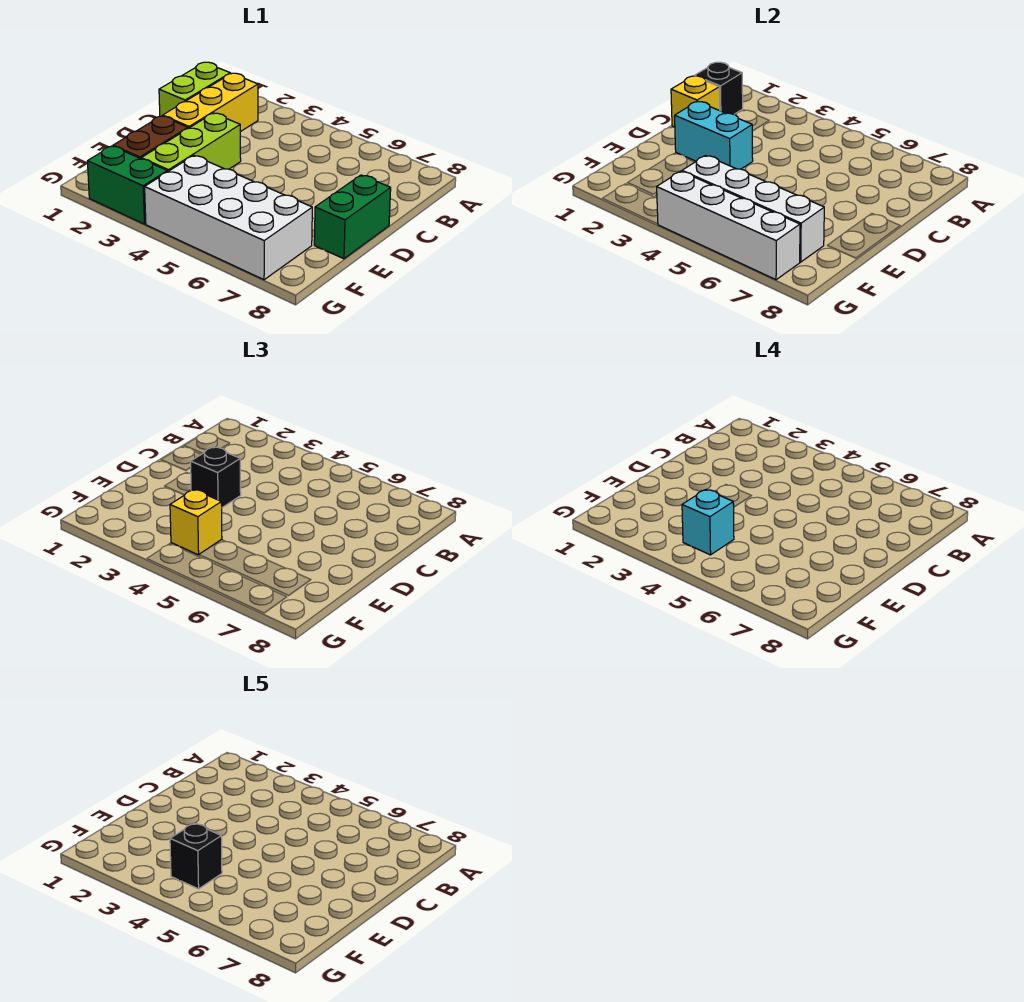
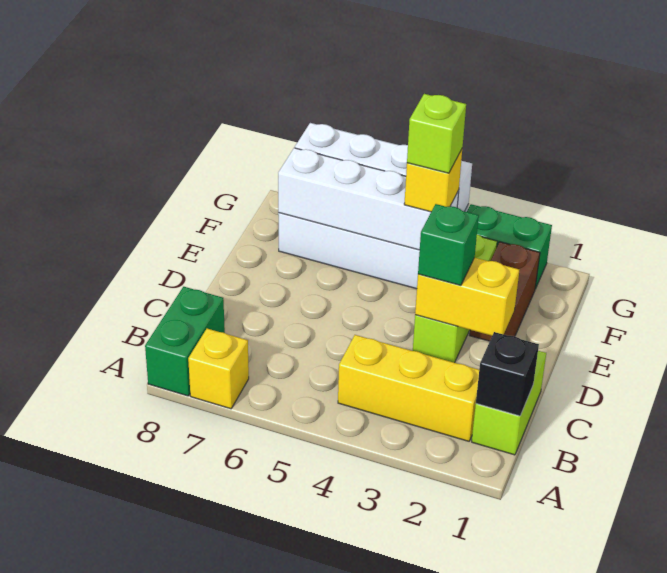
yellow brick B2:D2 level 1 -> yellow brick B2:B4 level 1
yellow brick C1 level 2 -> yellow brick A7 level 1
cyan brick D2:D3 level 2 -> yellow brick D2:D3 level 2
black brick D3 level 3 -> green brick D3 level 3
green brick D8:E8 level 1 -> green brick A8:B8 level 1
cyan brick F4 level 4 -> lime brick F4 level 4
black brick F4 level 5 -> none

